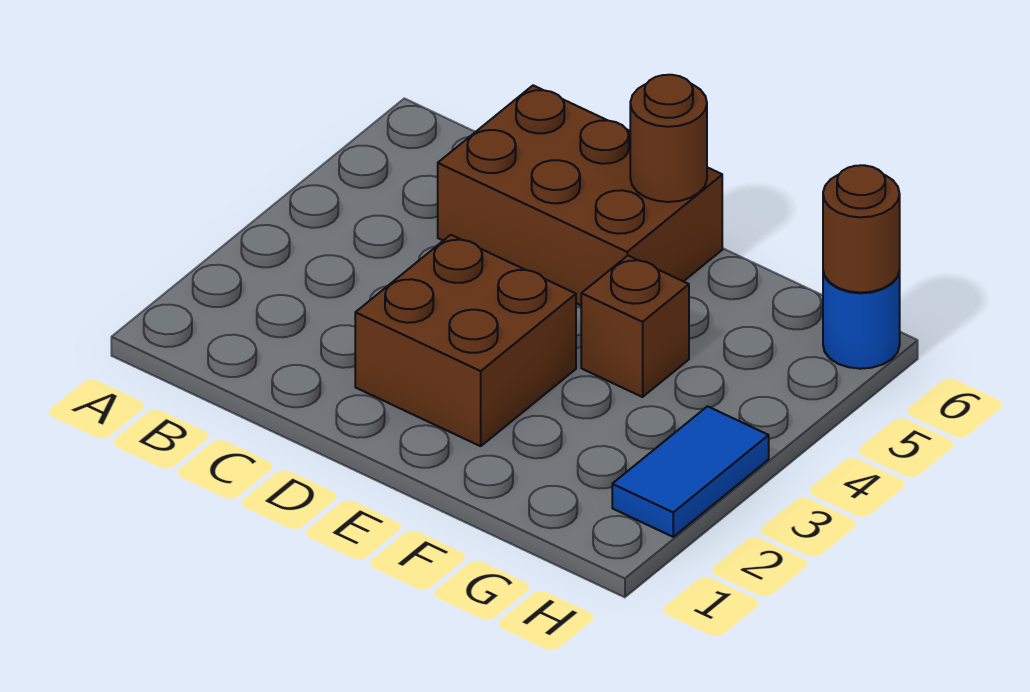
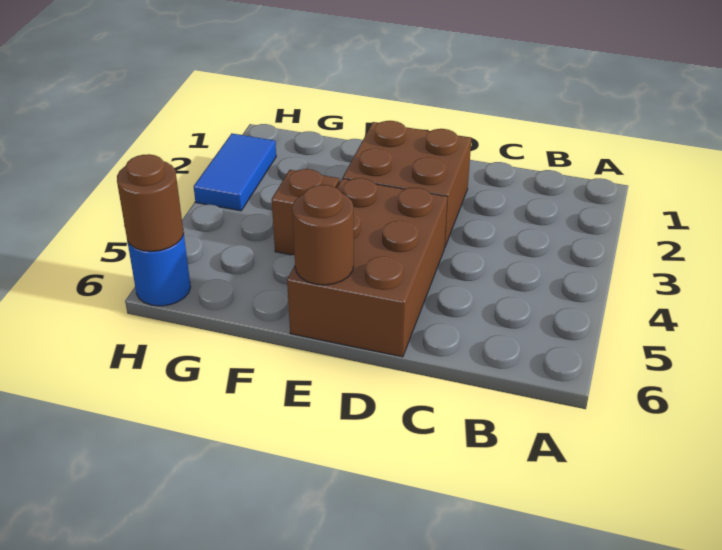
brown brick C5:E6 level 1 -> brown brick D4:E6 level 1

